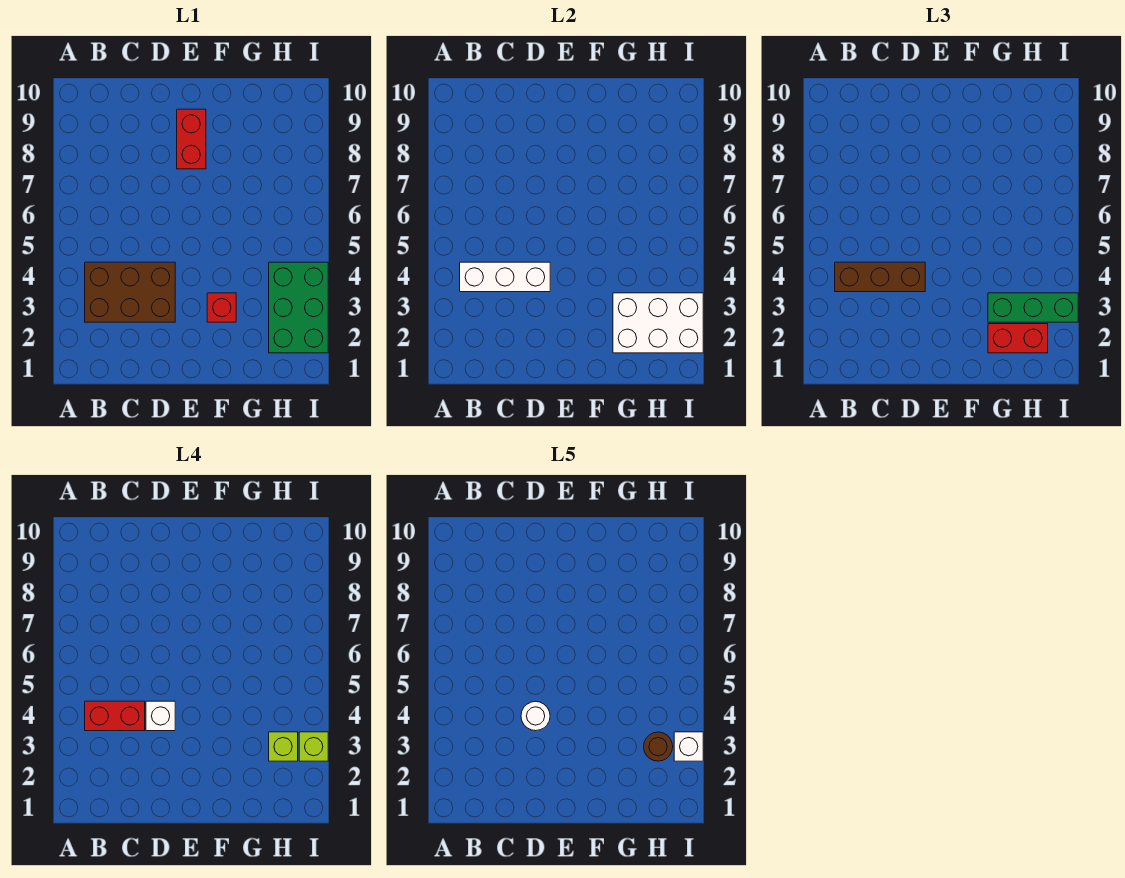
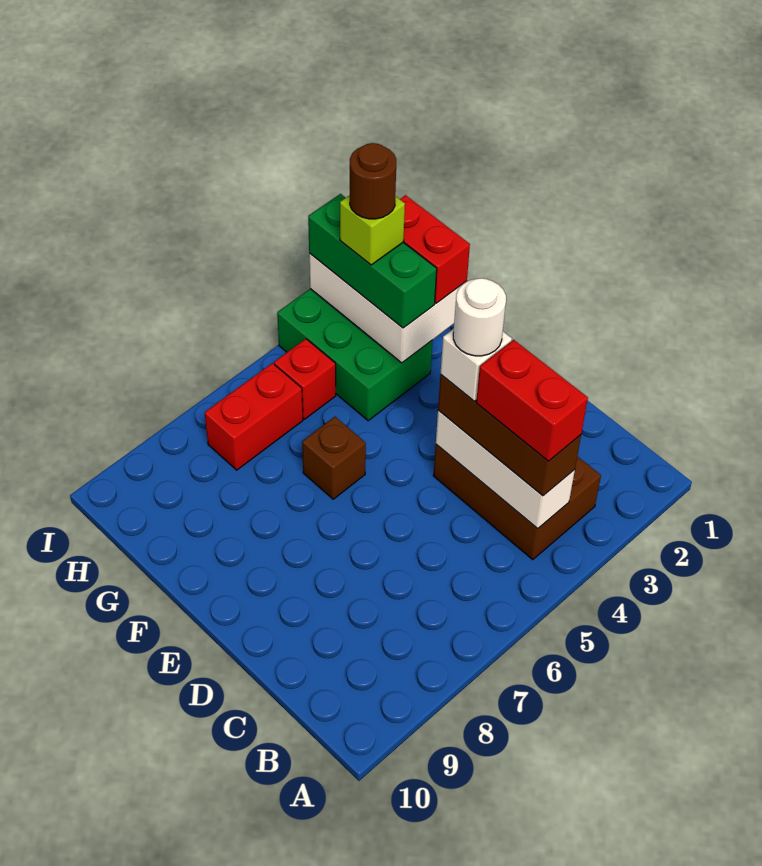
red brick E8:E9 level 1 -> red brick H6:H7 level 1
red brick F3 level 1 -> red brick H5 level 1
none -> brown brick F6 level 1
green brick H2:I4 level 1 -> green brick G3:I4 level 1
lime brick I3 level 4 -> none
white brick I3 level 5 -> none

